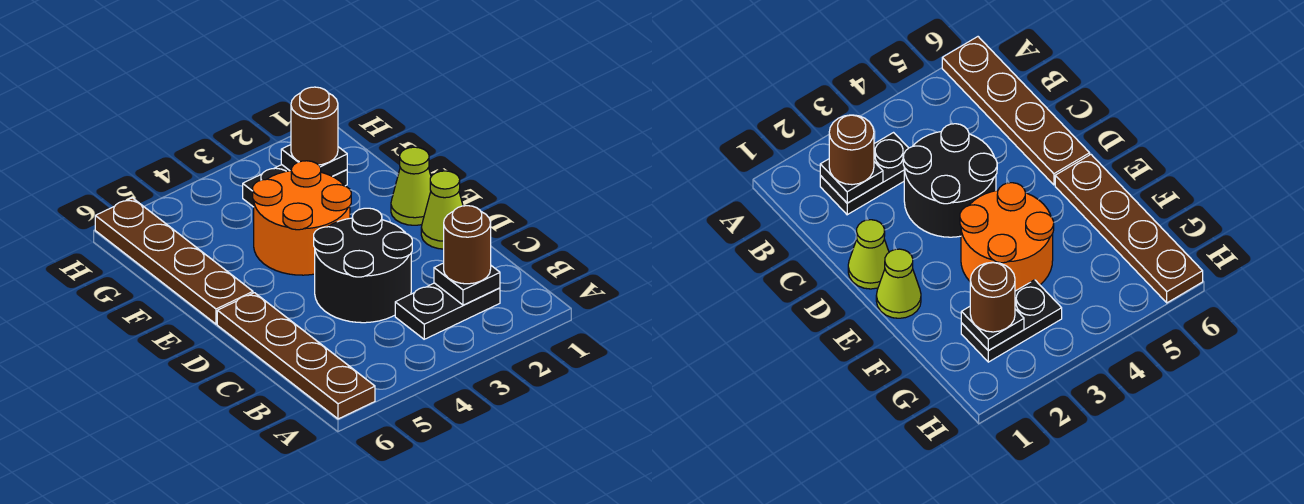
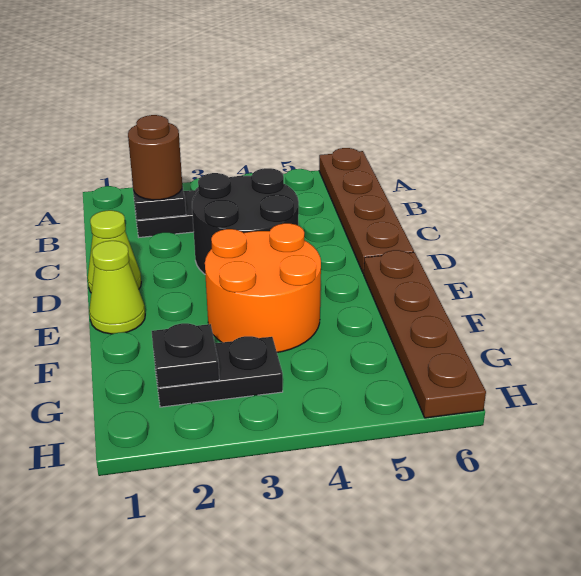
brown round brick G2 level 3 -> none

